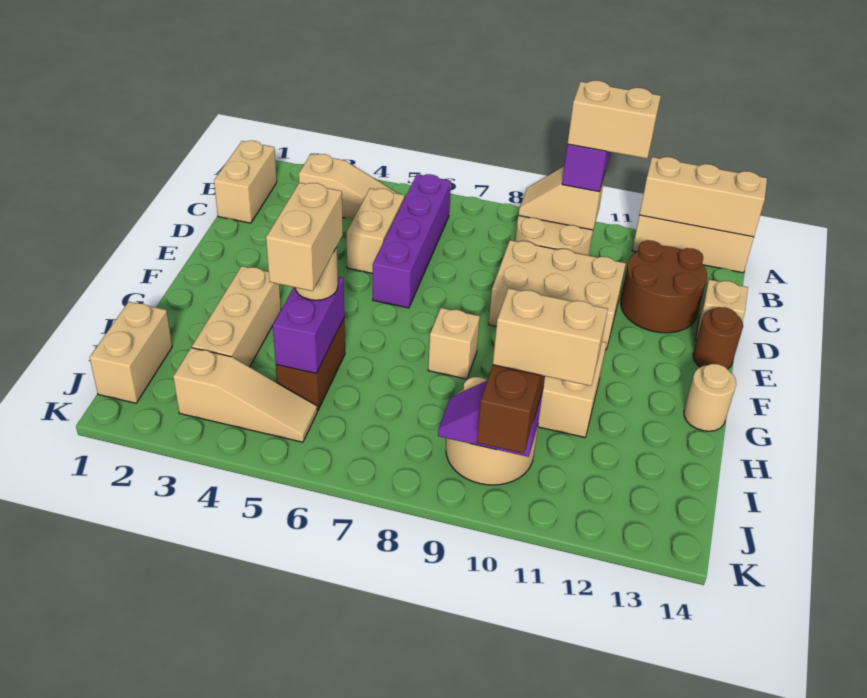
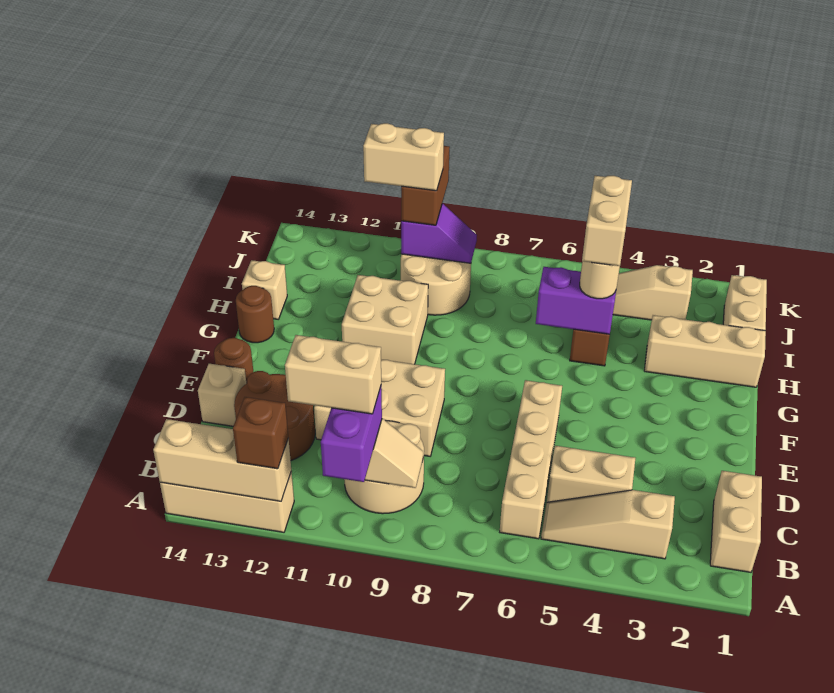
none -> brown brick A12 level 3
purple brick B6:E6 level 1 -> tan brick B6:E6 level 1
tan brick C5:D5 level 1 -> tan brick C4:C5 level 1
tan brick G3:I3 level 1 -> tan brick H1:H3 level 1
tan brick G8 level 1 -> tan brick H14 level 1
tan round brick G14 level 1 -> brown round brick G14 level 1
purple brick H5:I5 level 2 -> purple brick H5:H6 level 2

